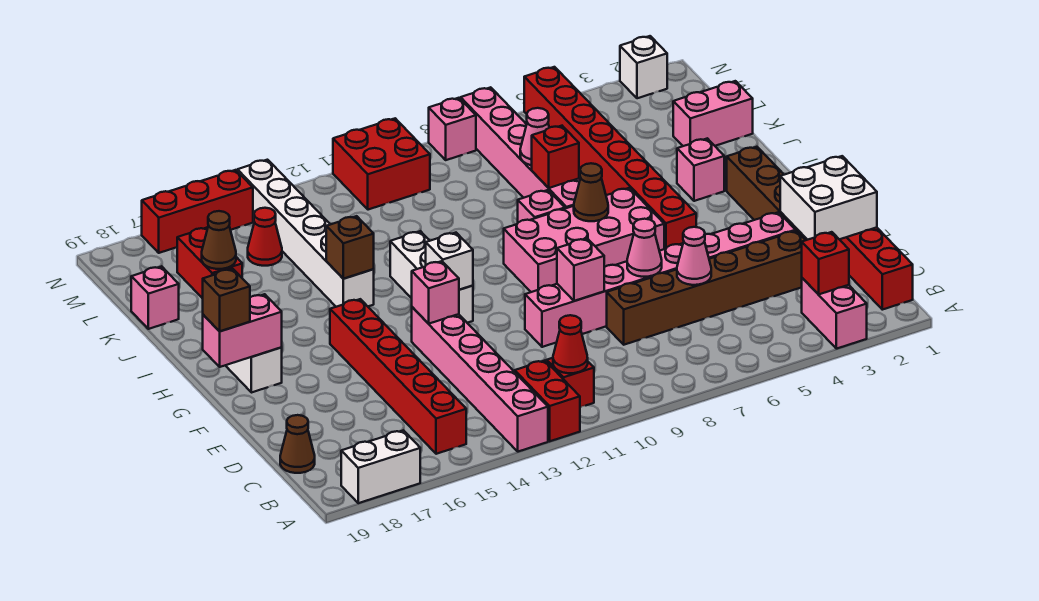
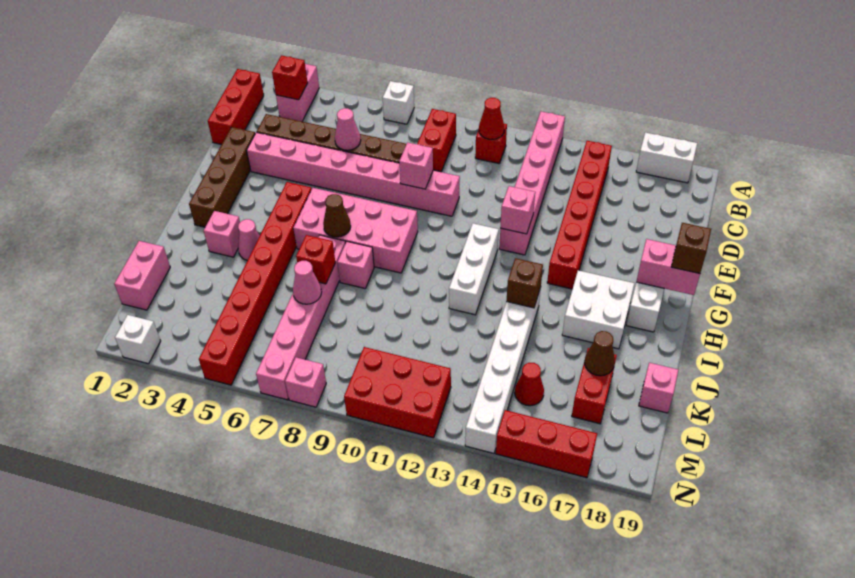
red brick A12:B12 level 1 -> red brick B9:C9 level 1
brown cone C19 level 1 -> none
white brick D1:E2 level 2 -> white brick H16:I17 level 1
pink cone E7 level 2 -> pink cone I4 level 1
white brick G12 level 2 -> white brick A7 level 1
pink brick K1:K2 level 1 -> pink brick K1:L1 level 1
red brick M10:N11 level 1 -> red brick M10:N12 level 1

